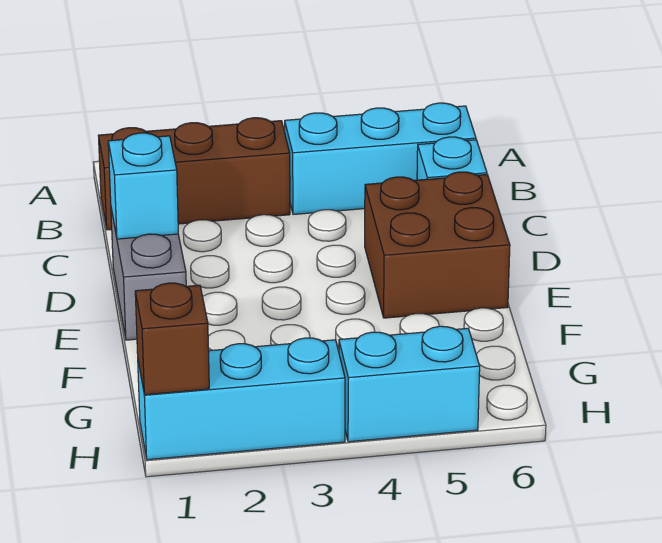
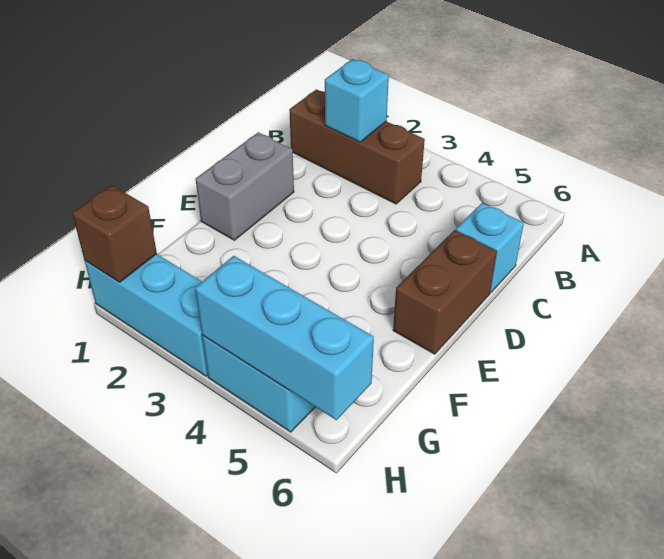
cyan brick B4:B6 level 1 -> cyan brick H4:H6 level 2
cyan brick D1 level 2 -> cyan brick B2 level 2
brown brick D5:E6 level 1 -> brown brick D6:E6 level 1

